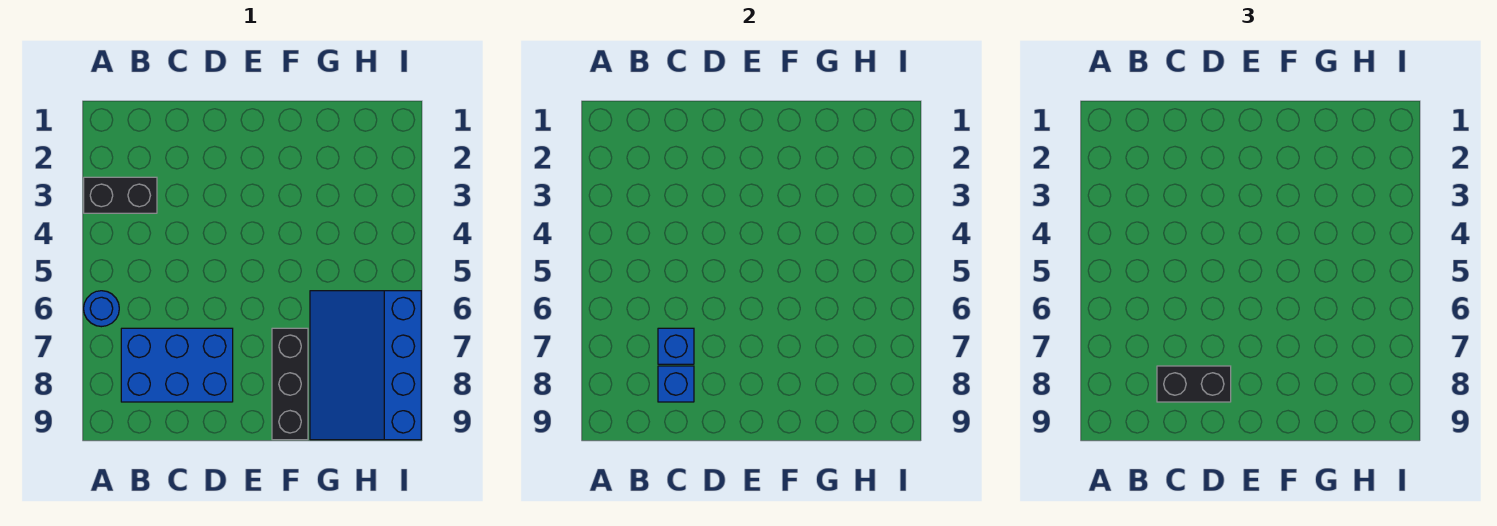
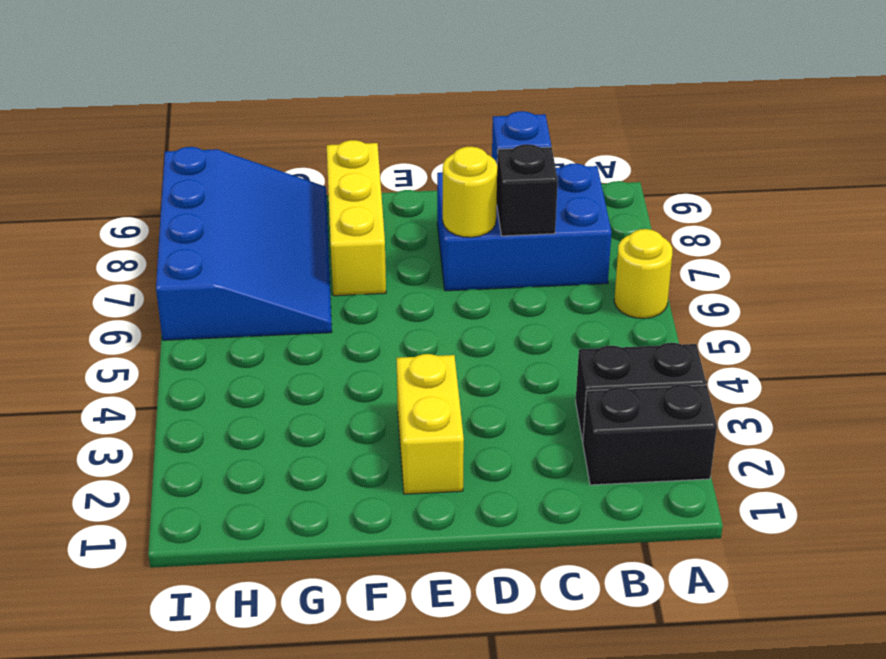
blue round brick A6 level 1 -> yellow round brick A6 level 1
blue brick C7 level 2 -> black brick C7 level 2
black brick C8:D8 level 3 -> black brick A2:B2 level 1
none -> yellow round brick D7 level 2
none -> yellow brick E2:E3 level 1
black brick F7:F9 level 1 -> yellow brick F7:F9 level 1

